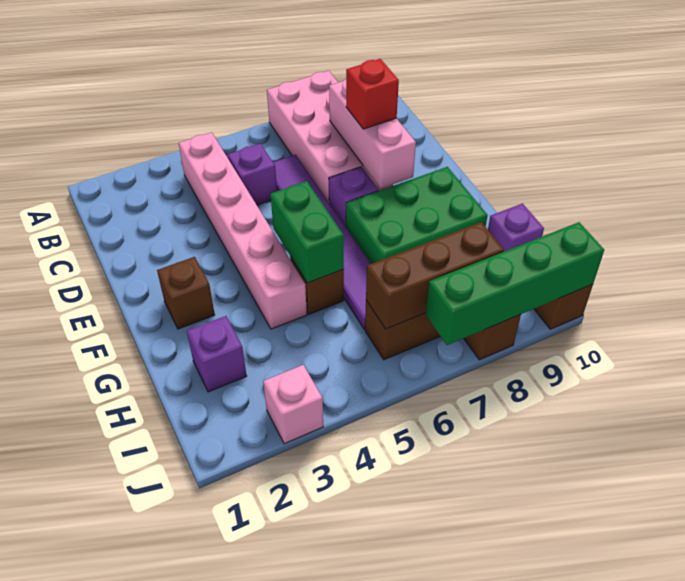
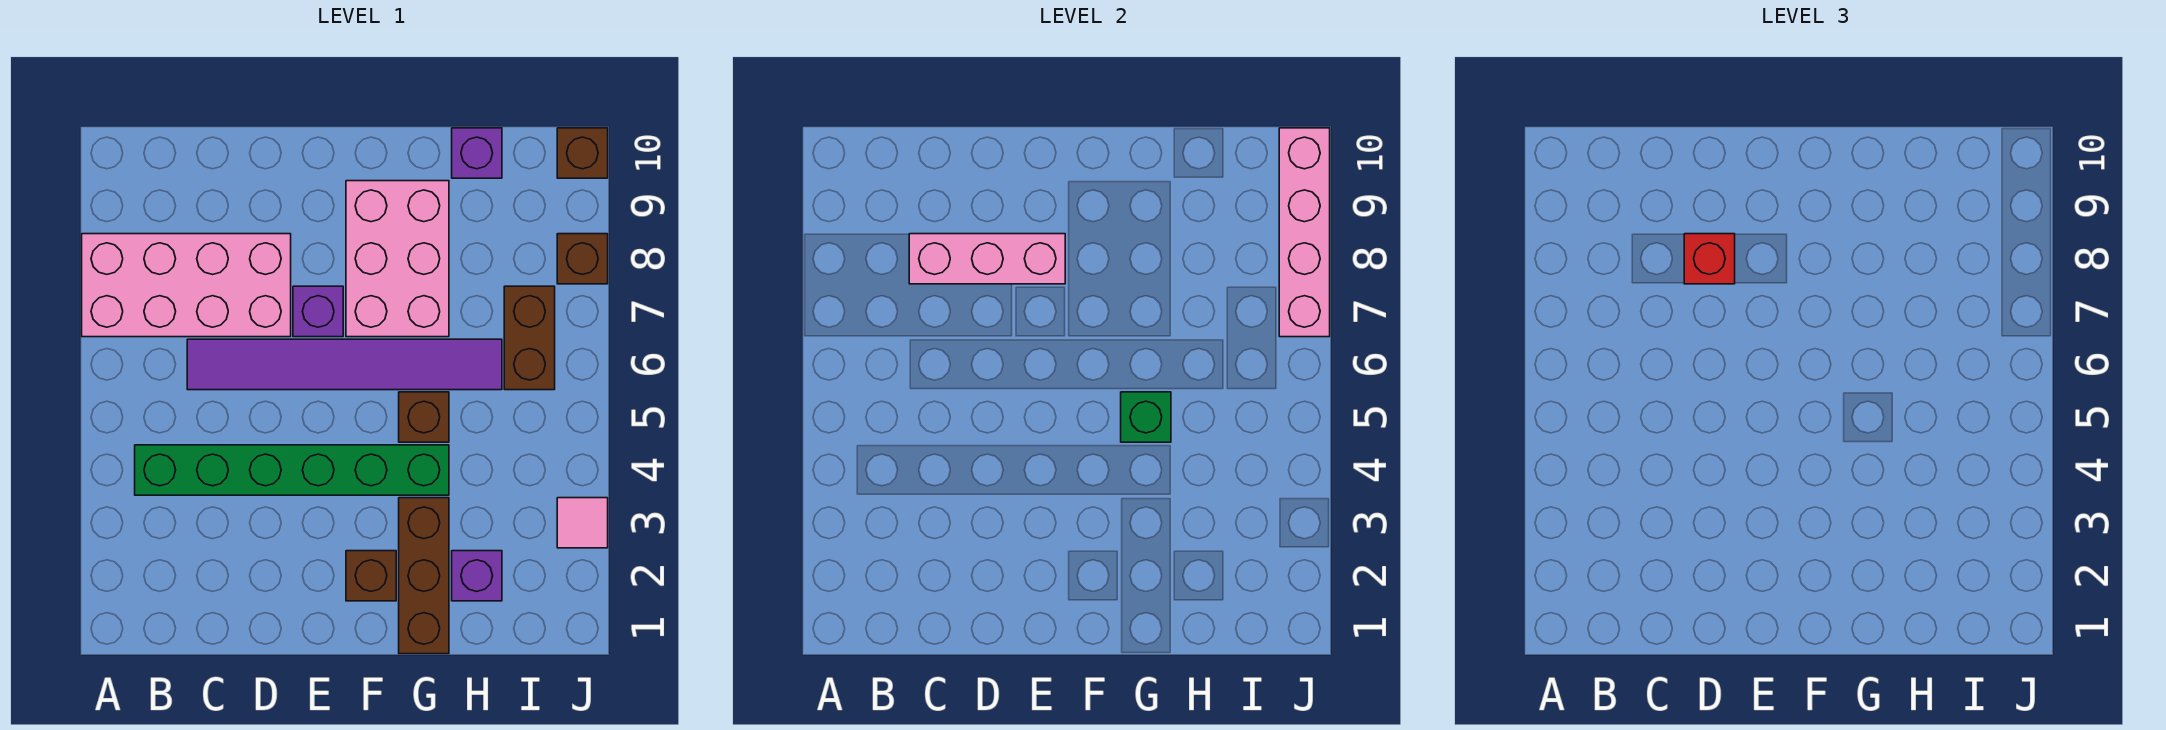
pink brick B4:G4 level 1 -> green brick B4:G4 level 1
purple brick C5 level 1 -> none
green brick F5:G5 level 2 -> green brick G5 level 2
green brick F7:G9 level 1 -> pink brick F7:G9 level 1
brown brick I6:I8 level 2 -> brown brick G1:G3 level 1
pink brick J3 level 1 -> pink tile J3 level 1
green brick J7:J10 level 2 -> pink brick J7:J10 level 2

